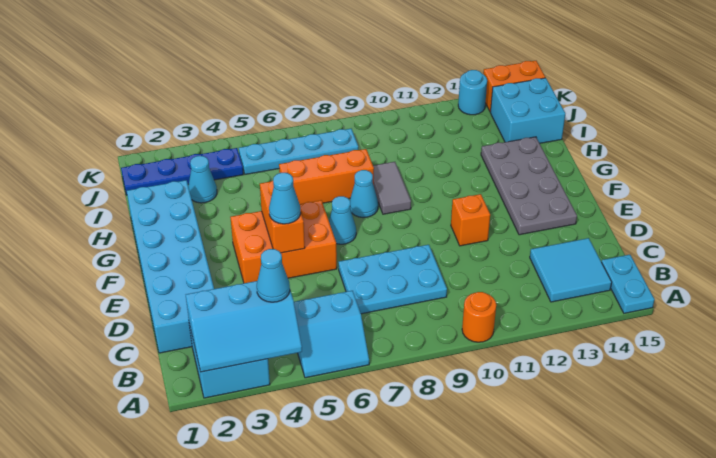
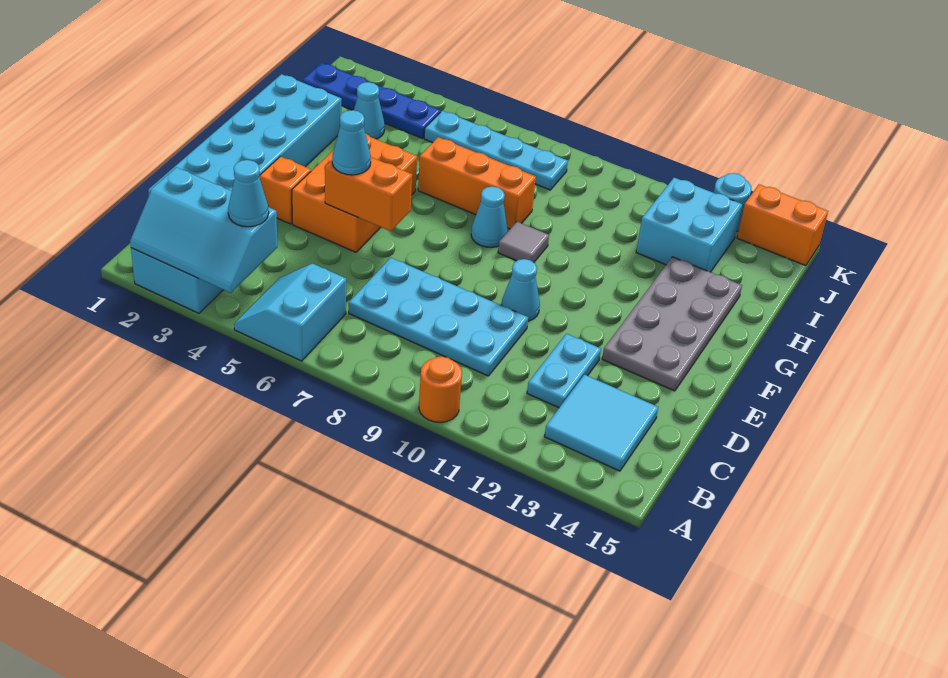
cyan slope A5:B6 level 1 top B -> cyan slope A5:B6 level 1 top 6
cyan plate A15:B15 level 1 -> cyan plate C12:D12 level 1
cyan plate C7:D9 level 1 -> cyan plate C7:D10 level 1
orange brick E4:F6 level 1 -> orange brick E4:G5 level 1
orange brick E5:F5 level 2 -> orange brick E5:E6 level 2
orange brick E11 level 1 -> orange brick E3 level 1
cyan cone F7 level 1 -> cyan cone E10 level 1
grey tile G9:H9 level 1 -> grey tile G9 level 1
cyan brick I14:J15 level 1 -> cyan brick I12:J13 level 1

